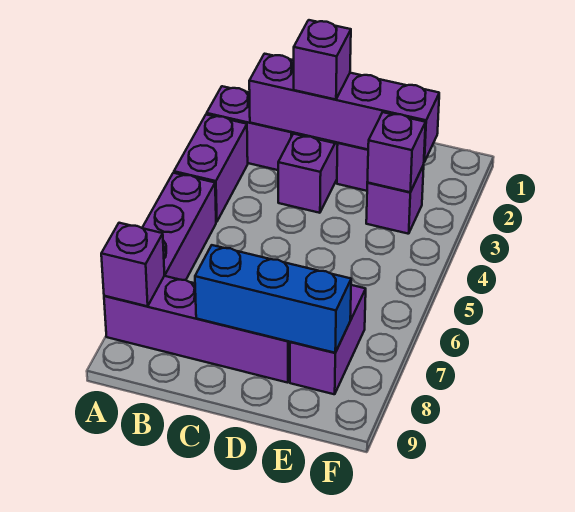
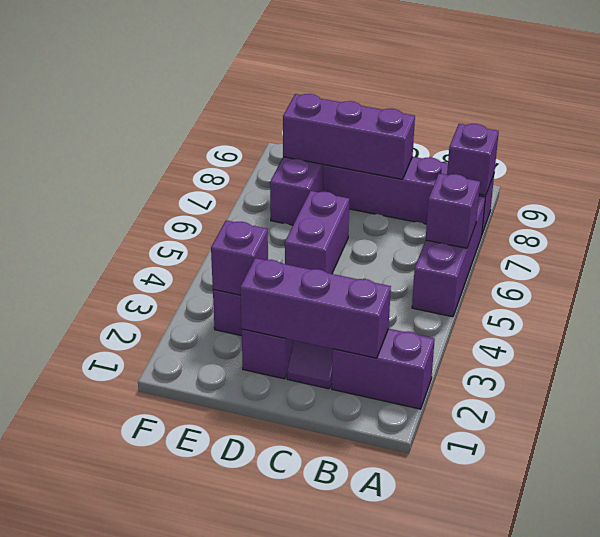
purple brick A3:A4 level 1 -> purple brick D5:D6 level 1
purple brick B2:E2 level 2 -> purple brick B2:D2 level 2
purple brick C2 level 3 -> purple brick A6 level 2
blue brick C8:E8 level 2 -> purple brick C8:E8 level 2

